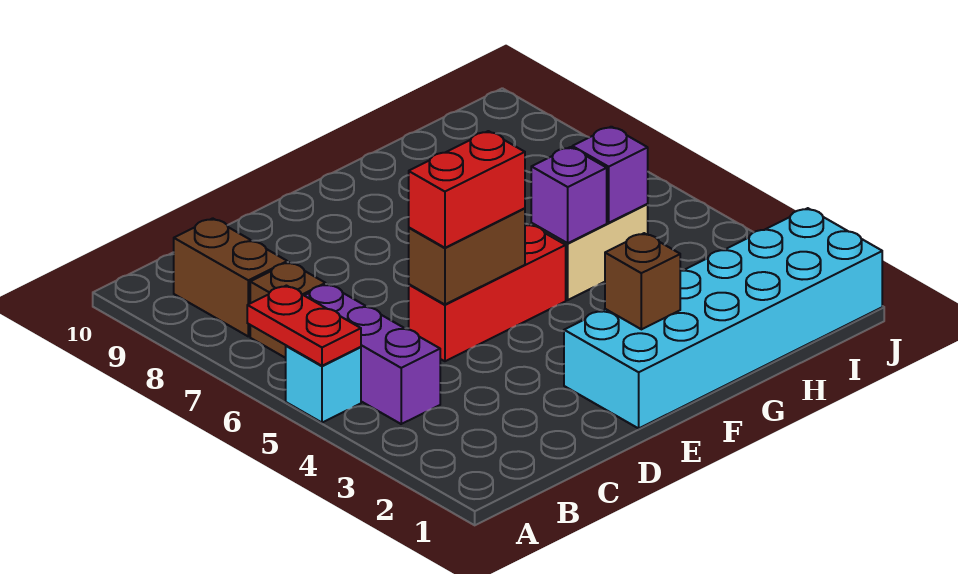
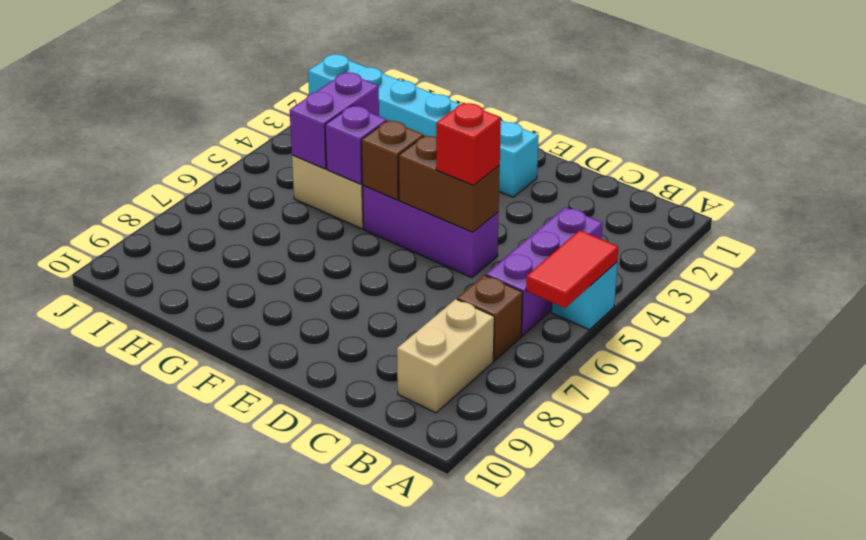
red plate A5:A6 level 2 -> red tile A5:A6 level 2
brown brick B8:B9 level 1 -> tan brick B8:B9 level 1
red brick D5:F5 level 1 -> purple brick D5:F5 level 1
red brick D5:E5 level 3 -> red brick D5 level 3
cyan brick E1:J2 level 1 -> cyan brick E2:J2 level 1
brown brick F2 level 2 -> brown brick F5 level 2
purple brick H5 level 2 -> purple brick H4:H5 level 2

